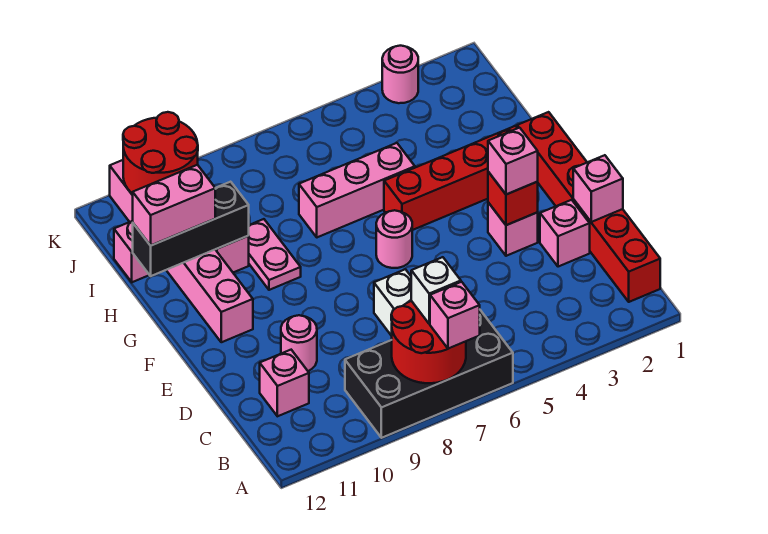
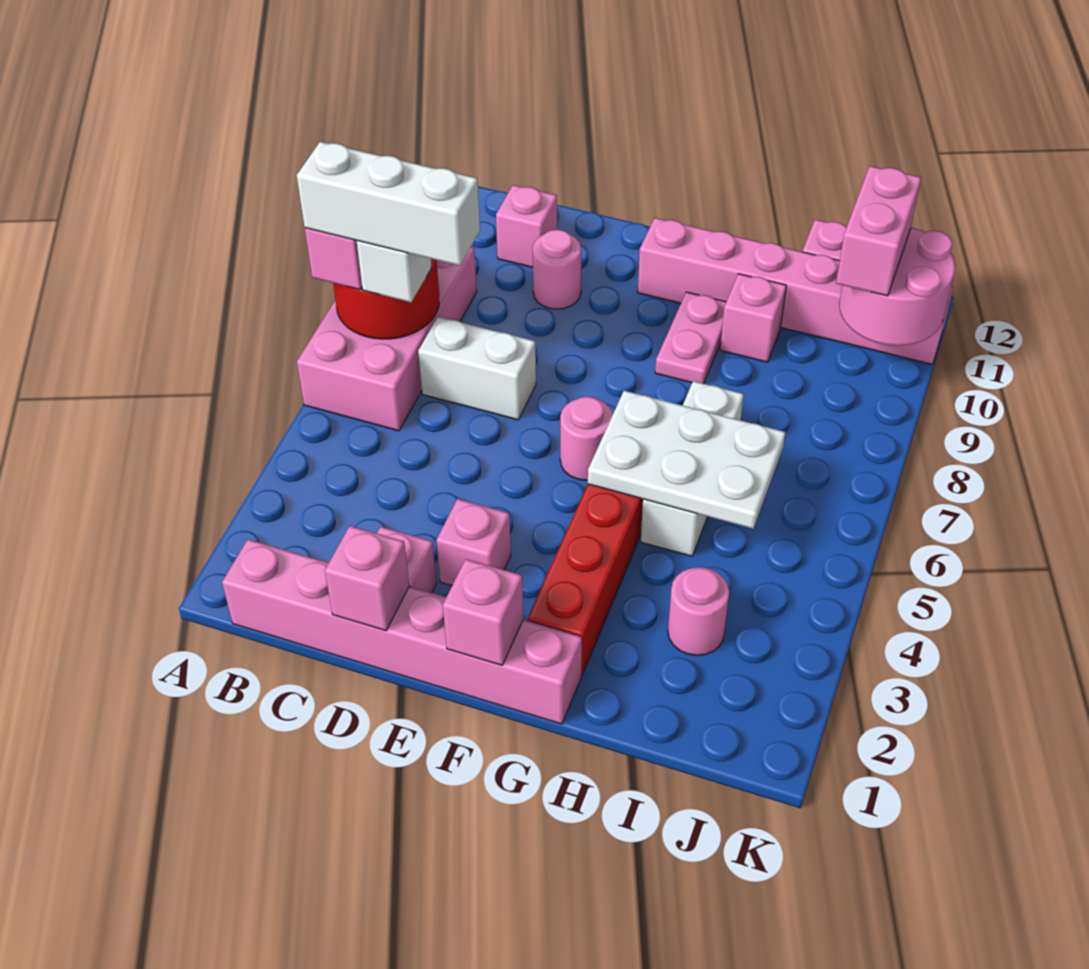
black brick A6:B9 level 1 -> pink brick A6:B9 level 1
none -> white brick A7:C7 level 4
red brick B1:G1 level 1 -> pink brick B1:G1 level 1
red brick E3 level 2 -> none
pink brick E3 level 3 -> pink brick F1 level 2
none -> white plate G5:I6 level 2
pink plate G9:H9 level 1 -> pink plate G9:G10 level 1
pink brick H5:H7 level 1 -> white brick H5:H7 level 1
black brick H10:H12 level 2 -> none
pink brick H11:H12 level 3 -> pink brick J10:J11 level 3
red round brick J10:K11 level 2 -> pink round brick J10:K11 level 2
pink round brick K3 level 1 -> pink round brick I3 level 1

